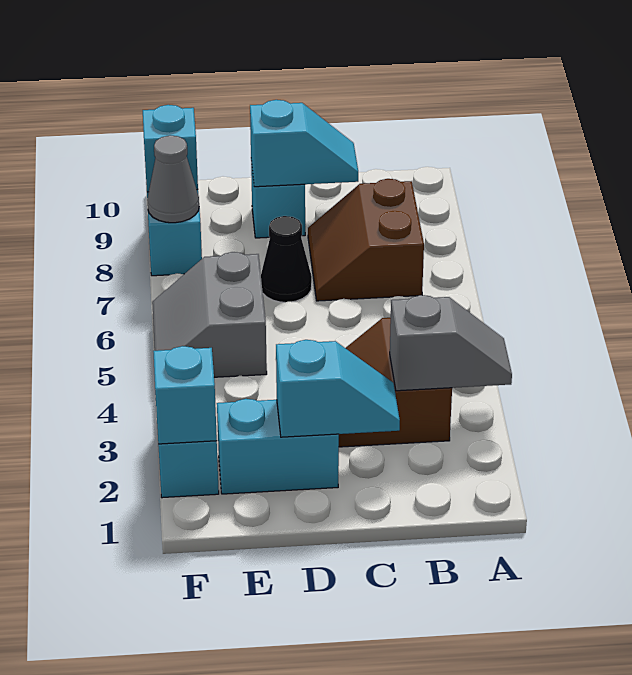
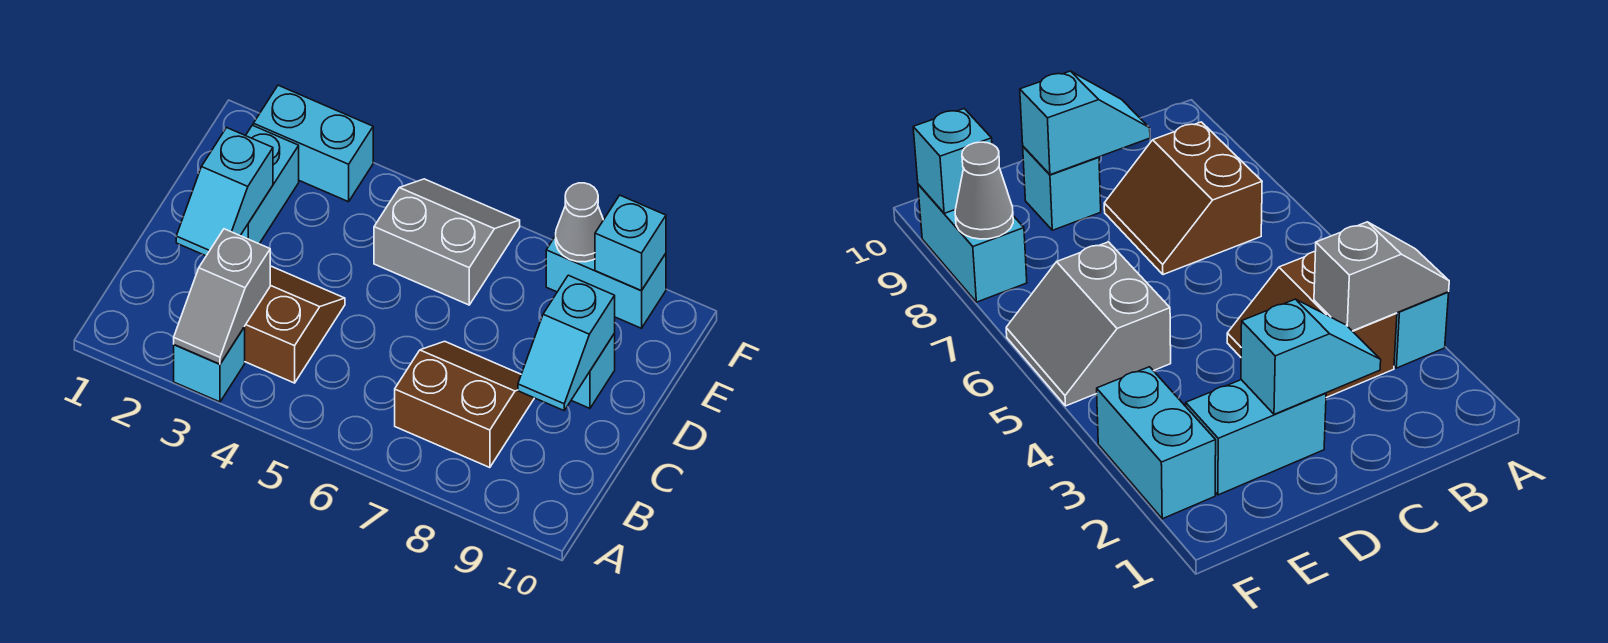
black cone D7 level 1 -> none
cyan brick F2 level 2 -> cyan brick A3 level 1

